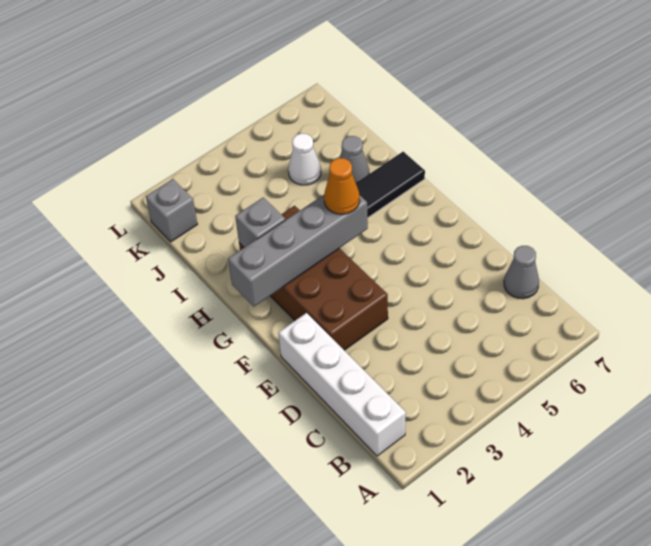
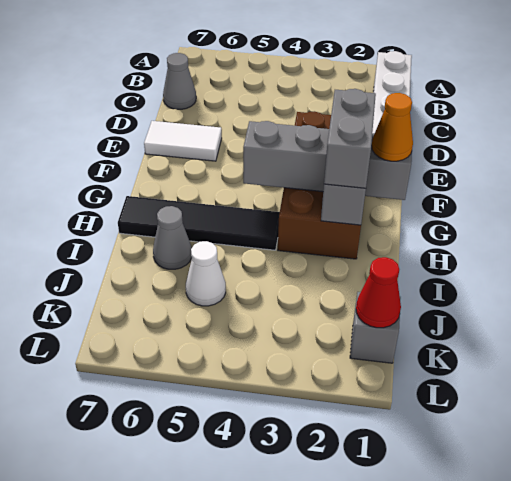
none -> white tile E6:E7 level 1
none -> grey brick G2:H2 level 3
orange cone G4 level 3 -> orange cone G1 level 3
none -> red cone K1 level 2

